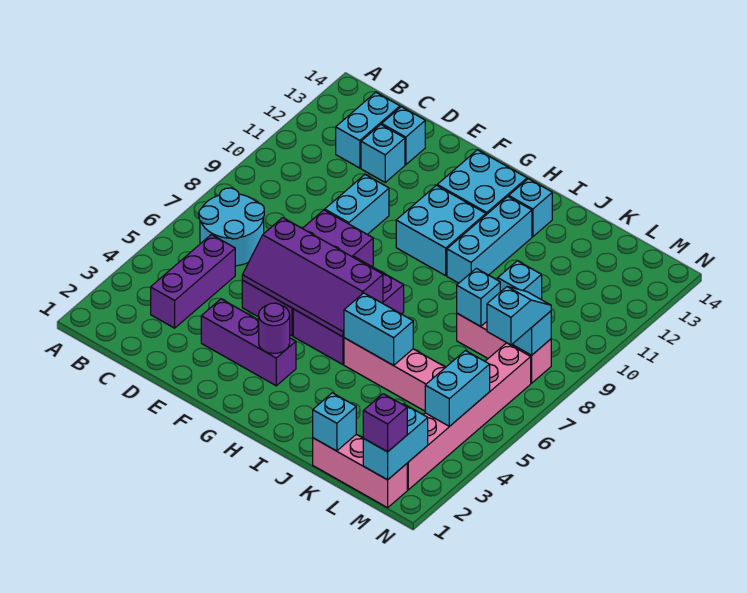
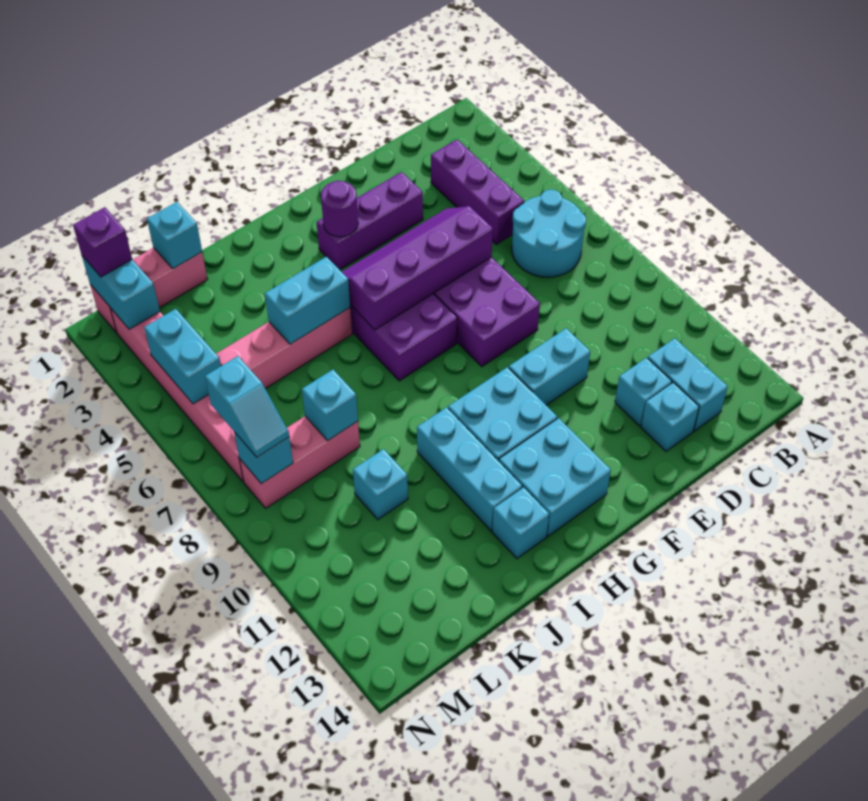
cyan brick E9:E10 level 1 -> cyan brick E10:F10 level 1

